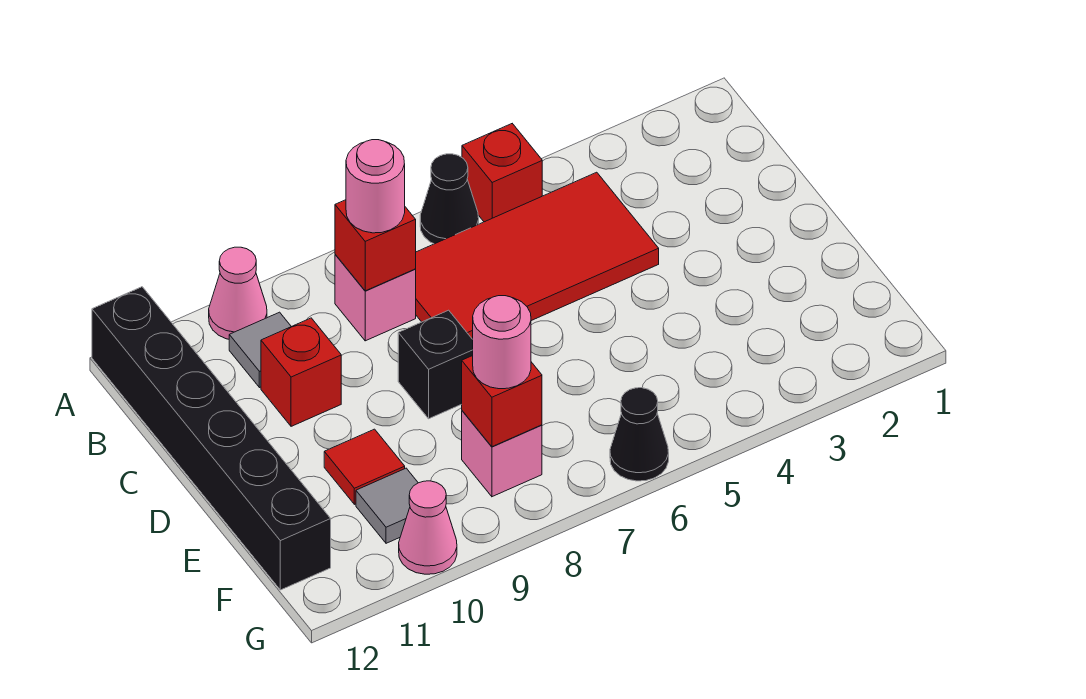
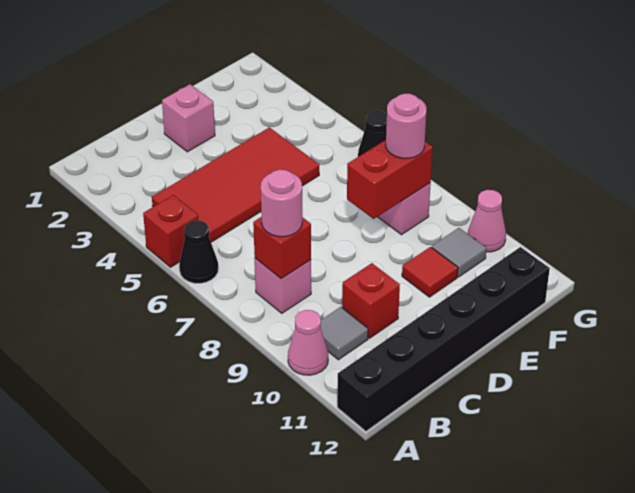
red tile B4:C7 level 1 -> red tile B4:E5 level 1
none -> pink brick D2 level 1
black brick D8 level 1 -> none
red brick F8 level 2 -> red brick E8:F8 level 2

